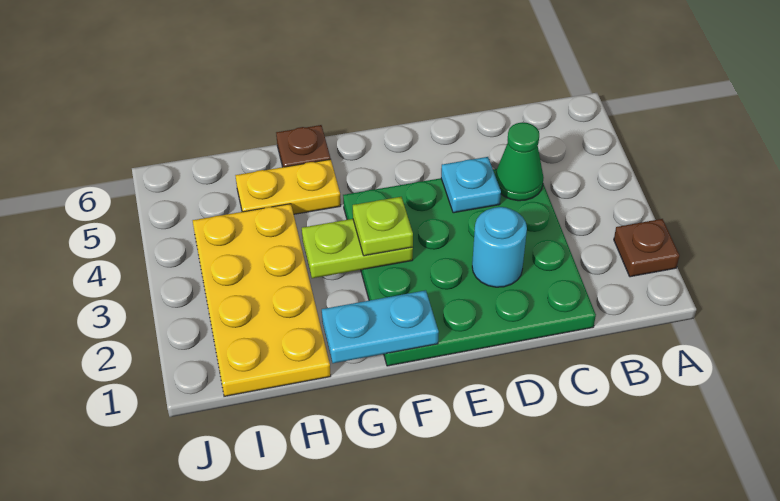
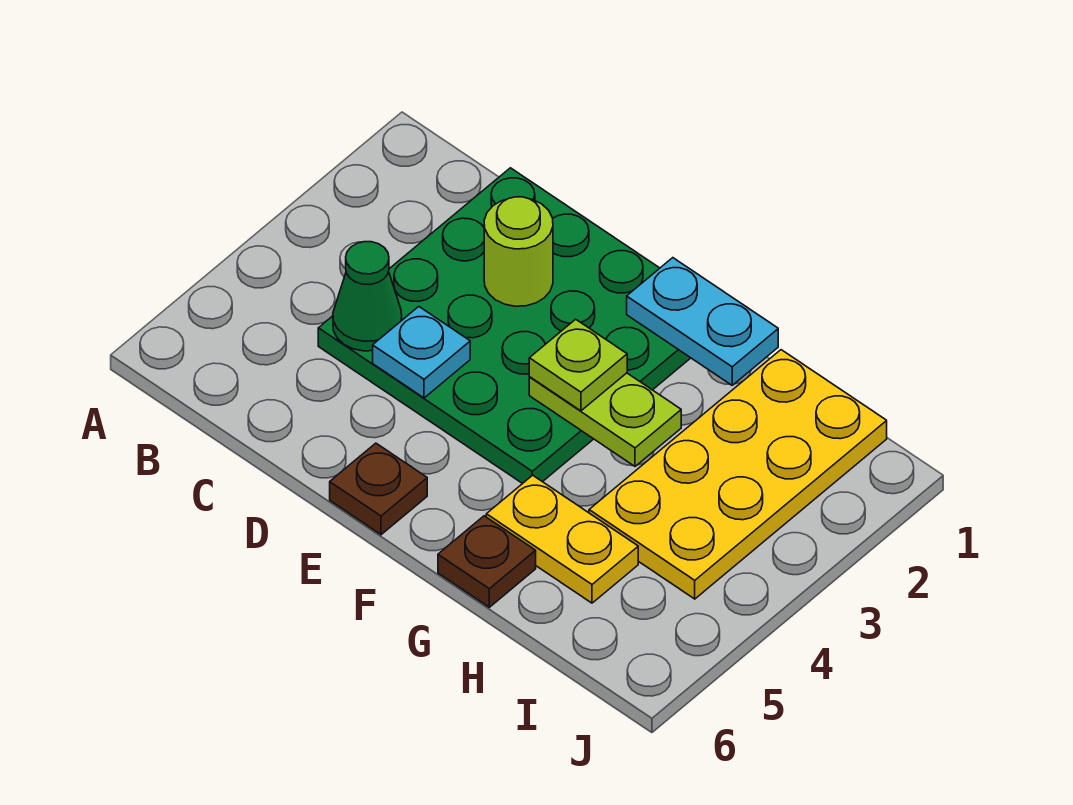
brown plate A2 level 1 -> brown plate E6 level 1
cyan round brick D2 level 2 -> lime round brick D2 level 2

